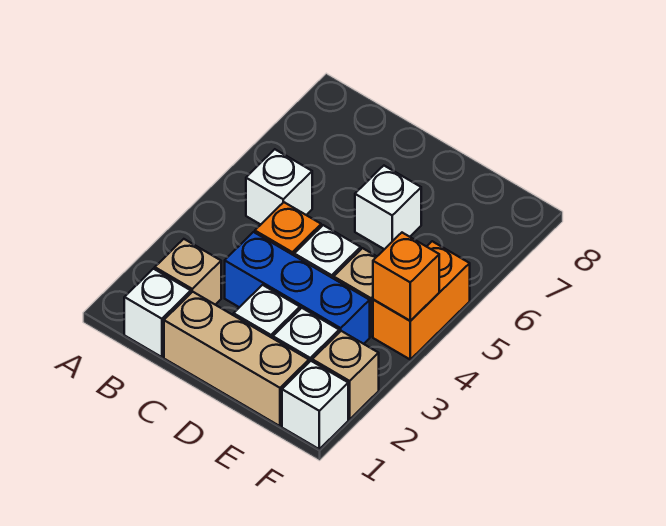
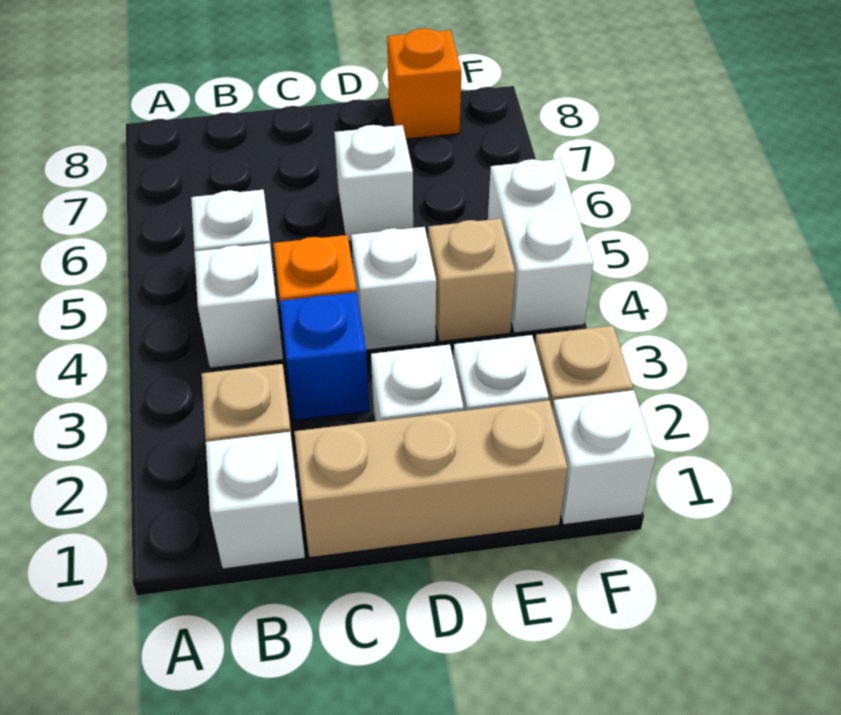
none -> white brick B4 level 1
blue brick C3:E3 level 1 -> blue brick C3 level 1
orange brick F4:F5 level 1 -> white brick F4:F5 level 1
orange brick F4 level 2 -> orange brick E8 level 1

